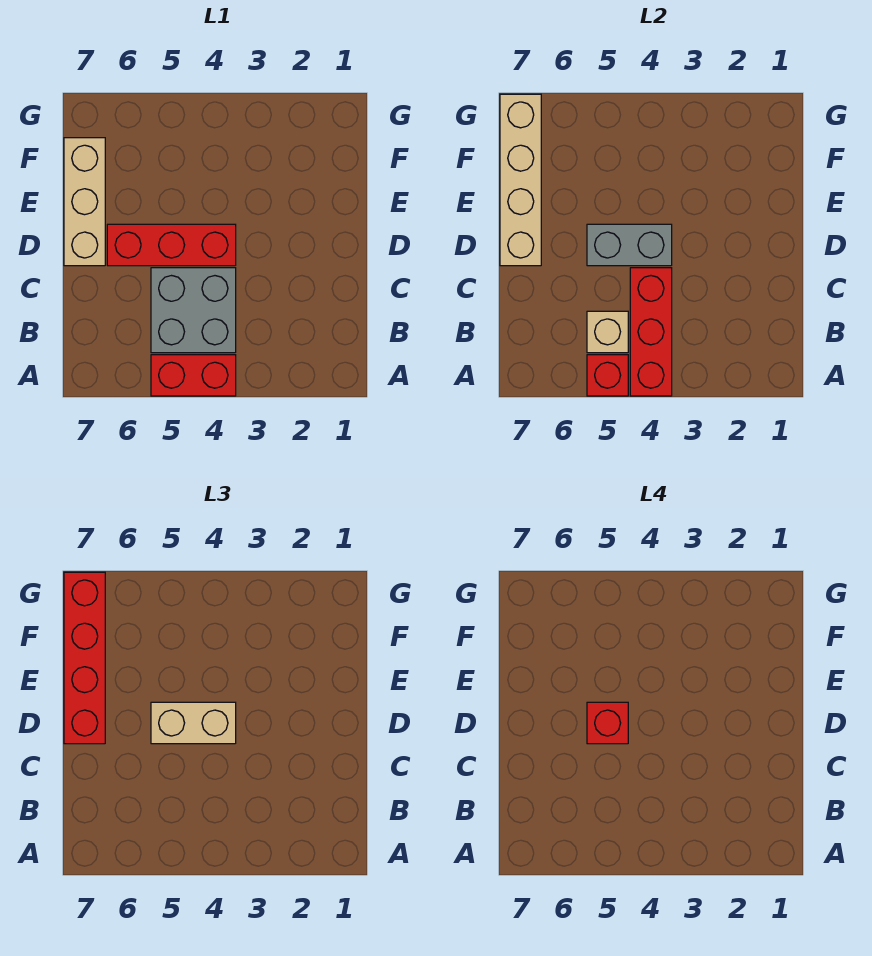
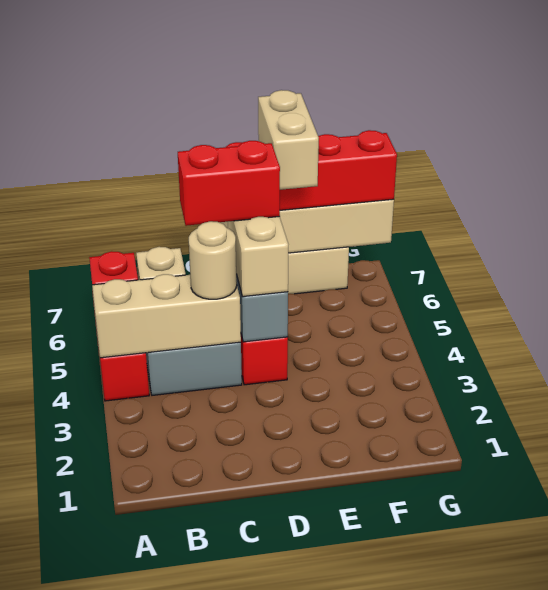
red brick A4:C4 level 2 -> tan brick A4:C4 level 2
none -> tan round brick C4 level 3
red brick D5 level 4 -> red brick C5:D5 level 4
none -> tan brick E6:E7 level 4

